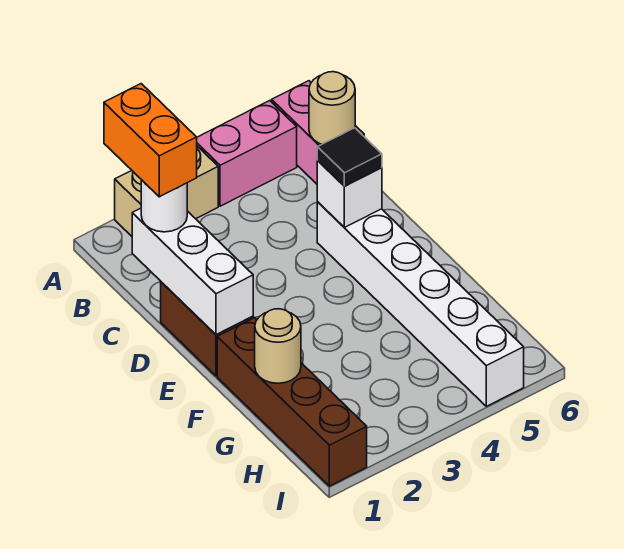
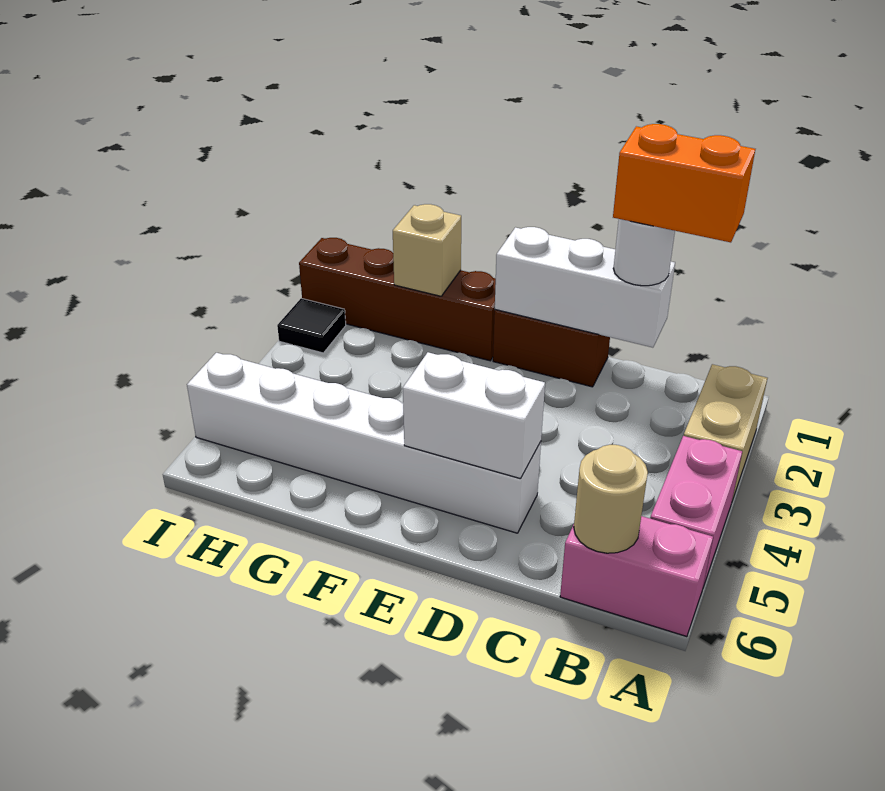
white brick D5 level 2 -> white brick D5:E5 level 2
black tile D5 level 3 -> black tile I2 level 1
tan round brick G1 level 2 -> tan brick G1 level 2

